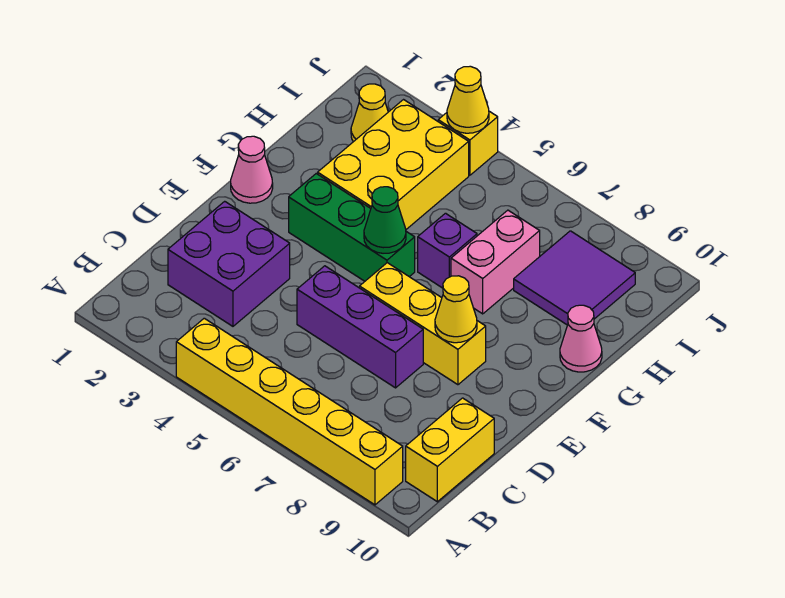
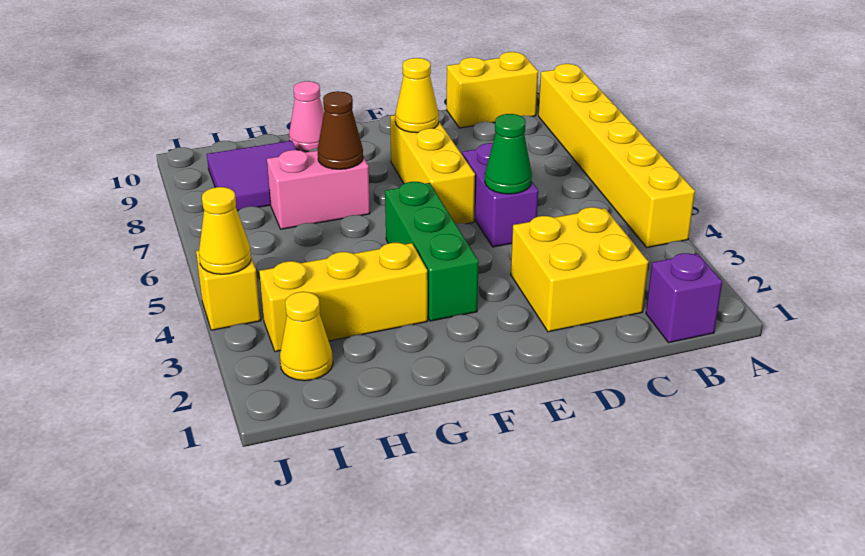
purple brick C2:D3 level 1 -> yellow brick C2:D3 level 1
purple brick D5:D7 level 1 -> purple brick D5:D6 level 1
pink cone F1 level 1 -> none
green cone F5 level 2 -> green cone D5 level 2
yellow brick G3:I4 level 1 -> yellow brick G3:I3 level 1
purple brick G6 level 1 -> purple brick B1 level 1
none -> brown cone G7 level 2

